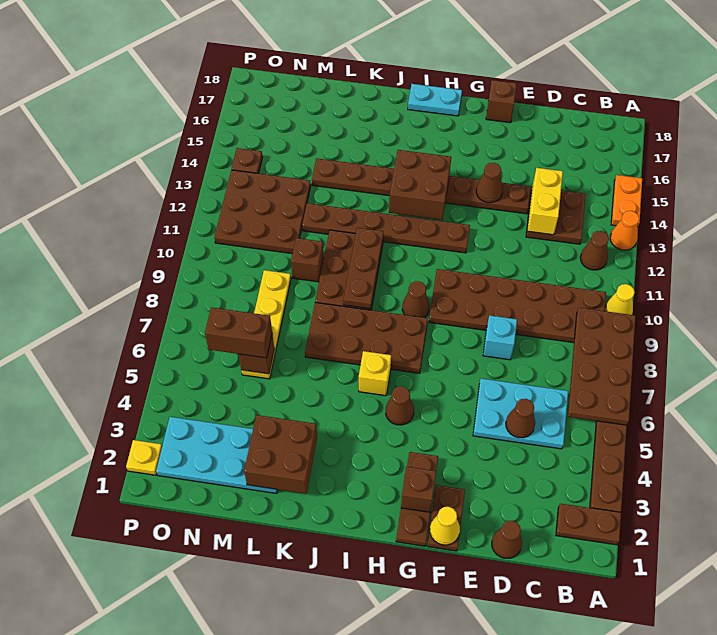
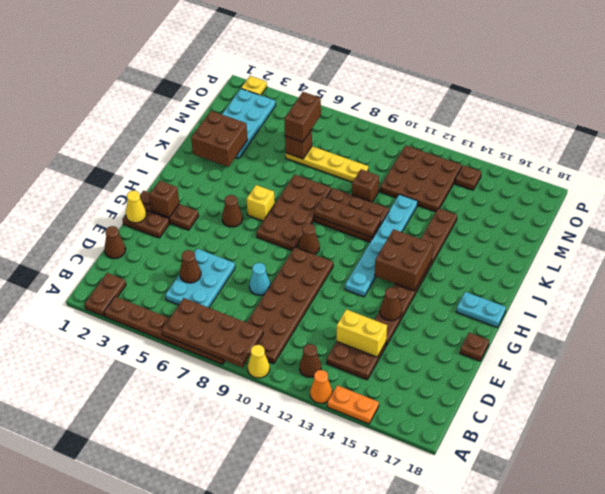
cyan brick E8 level 1 -> cyan cone E8 level 1
brown brick F18 level 1 -> brown plate F18 level 1
brown plate G12:L12 level 1 -> cyan plate G12:L12 level 1
cyan plate H18:I18 level 1 -> cyan plate H17:H18 level 1

